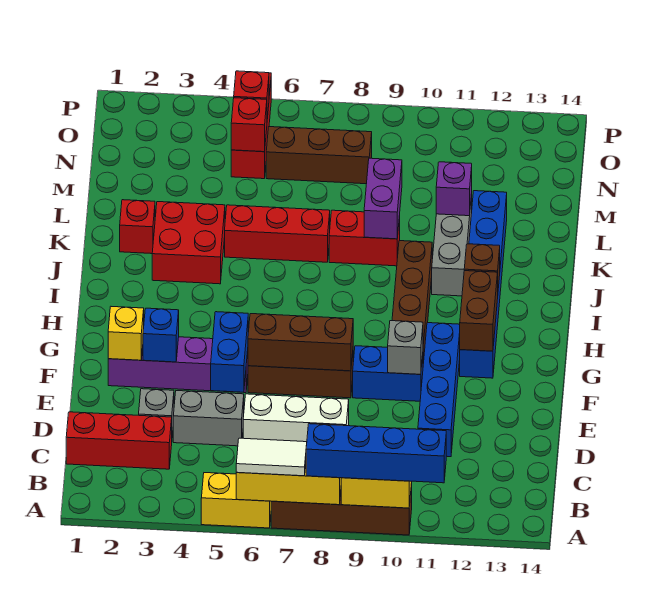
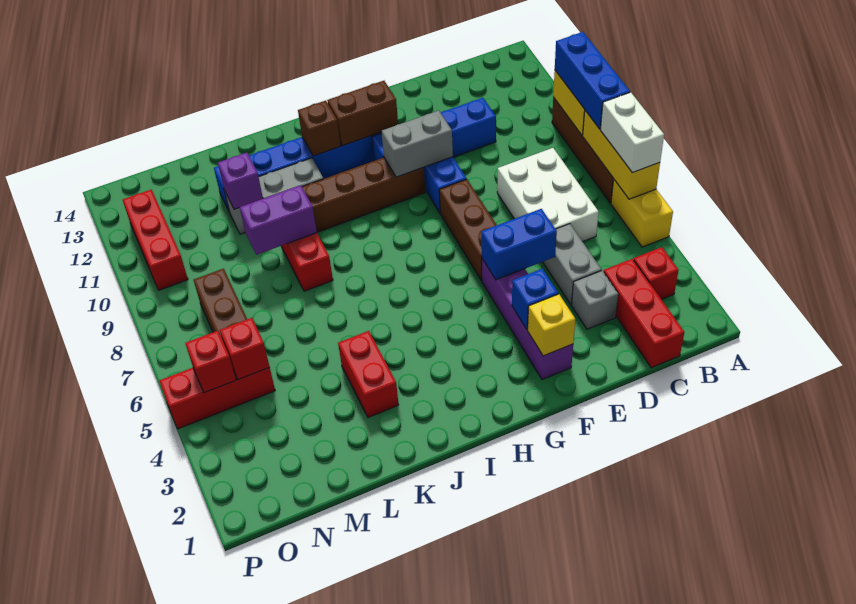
white tile A6:A7 level 3 -> white brick A6:A7 level 3
blue brick A8:A11 level 3 -> blue brick A8:A10 level 3
white brick D6:D8 level 1 -> white brick C6:D8 level 1
brown brick F6:F8 level 2 -> none
grey brick F10 level 2 -> grey brick F10:G10 level 2
red brick J3:K4 level 1 -> red brick K3:K4 level 1
red brick K2 level 1 -> red brick B3 level 1
red brick K5:K7 level 1 -> red brick O10:O12 level 1

